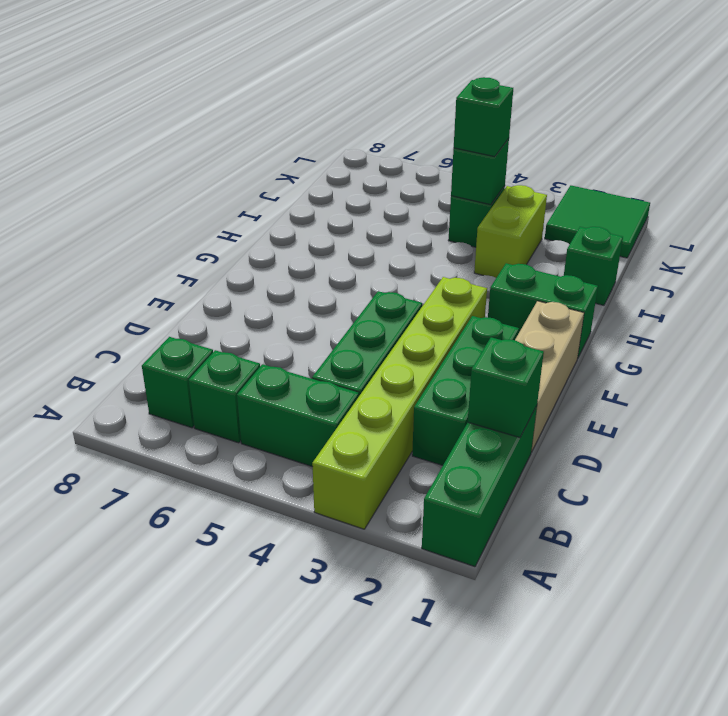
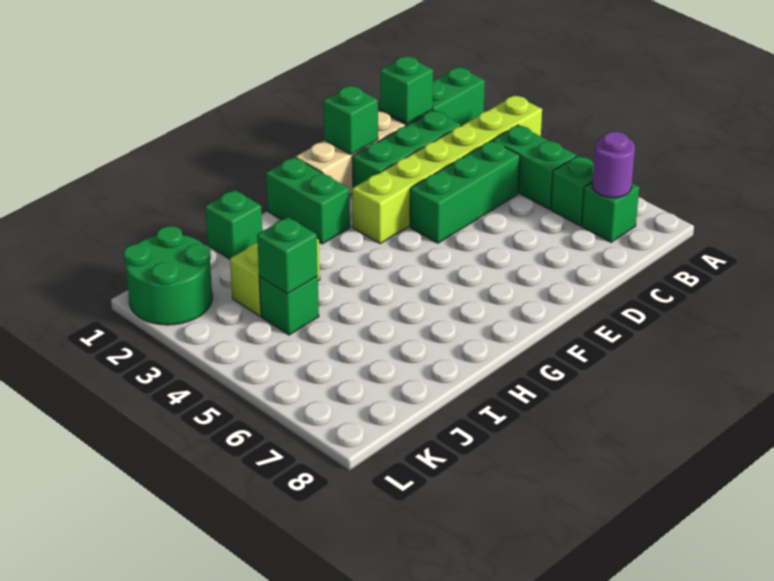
none -> purple round brick B7 level 2
green brick J4 level 3 -> green brick E1 level 2
green tile K1:L2 level 1 -> green round brick K1:L2 level 1

